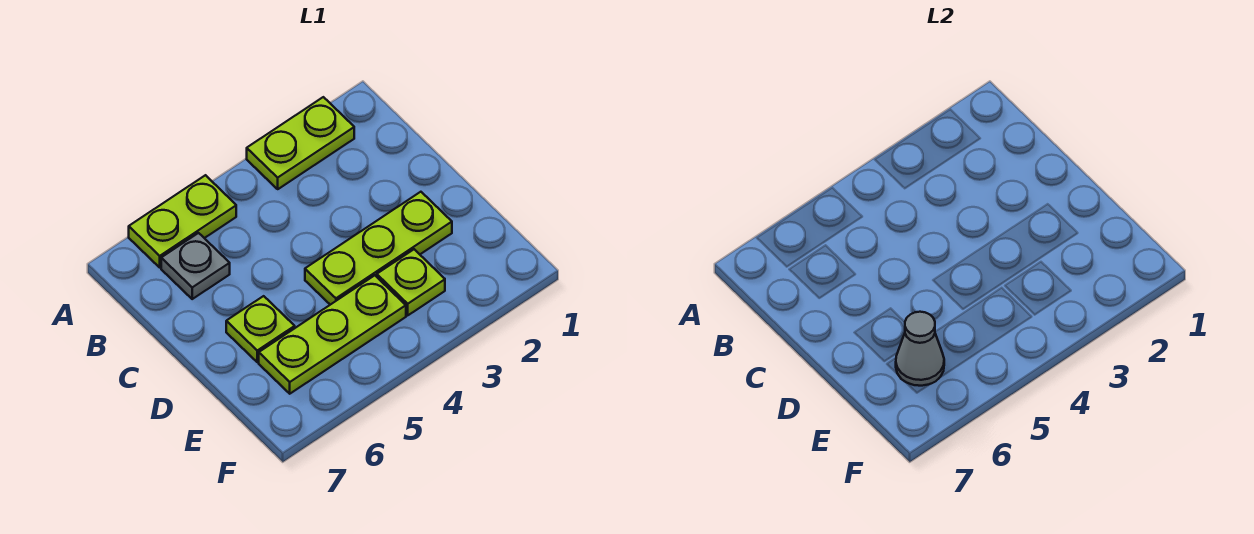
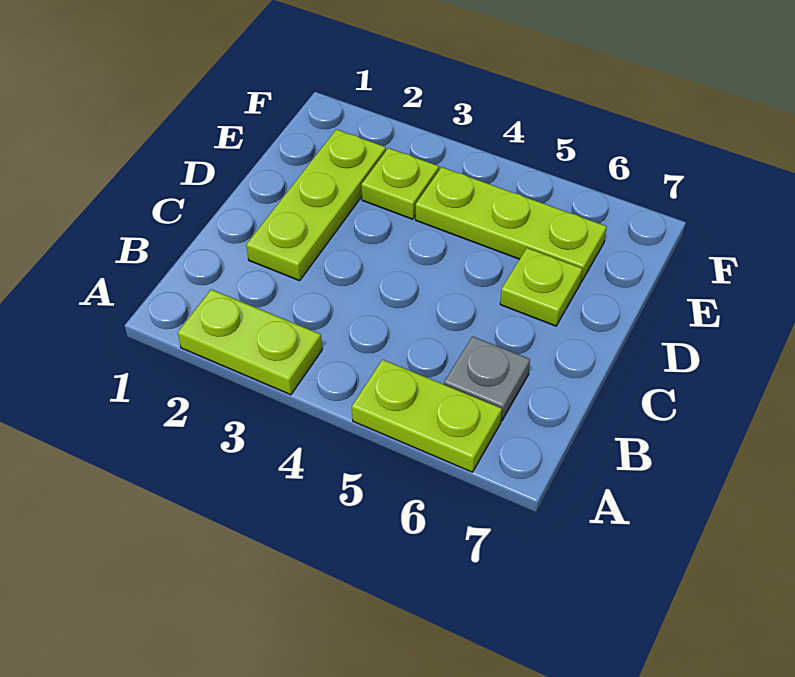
lime plate D2:D4 level 1 -> lime plate C2:E2 level 1
grey cone E6 level 2 -> none

